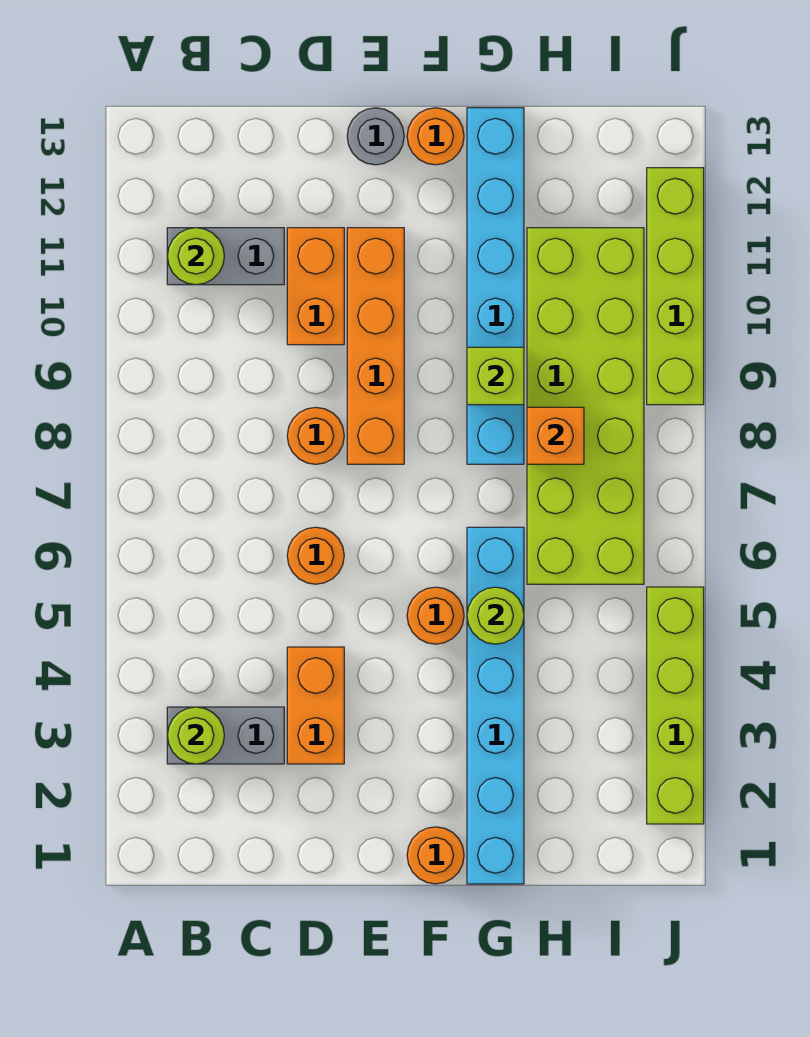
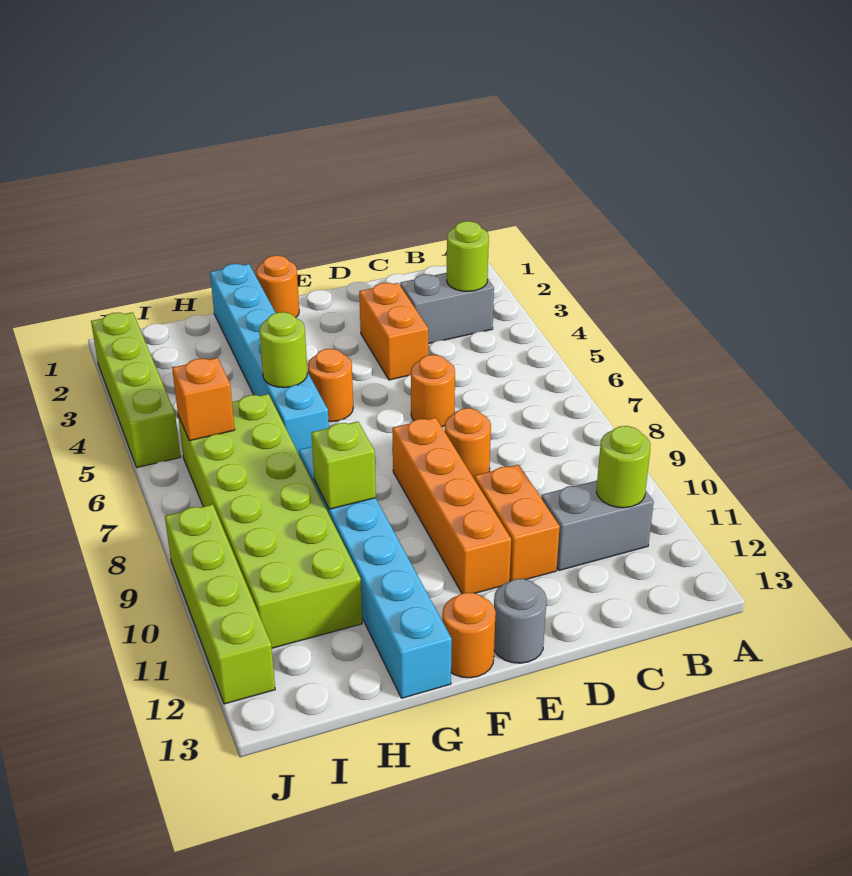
orange brick H8 level 2 -> orange brick I6 level 2

